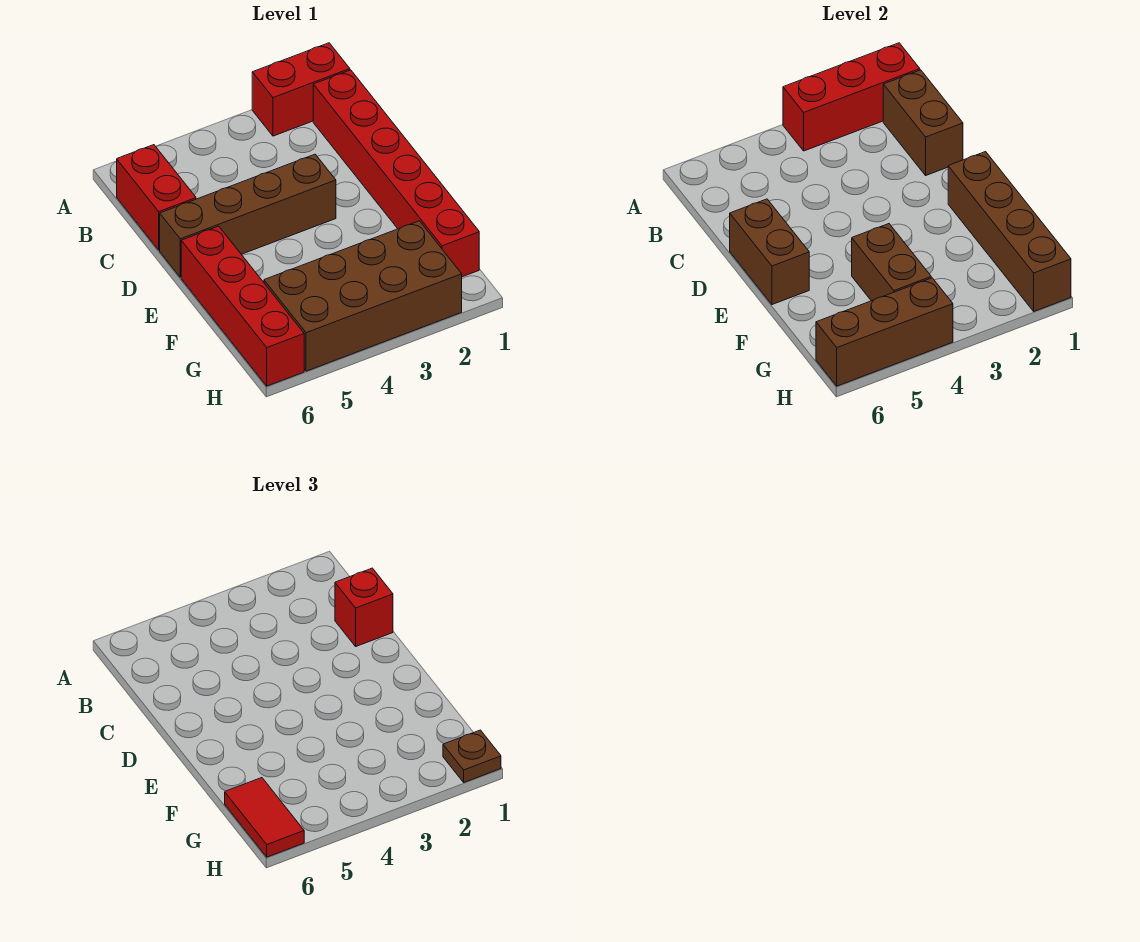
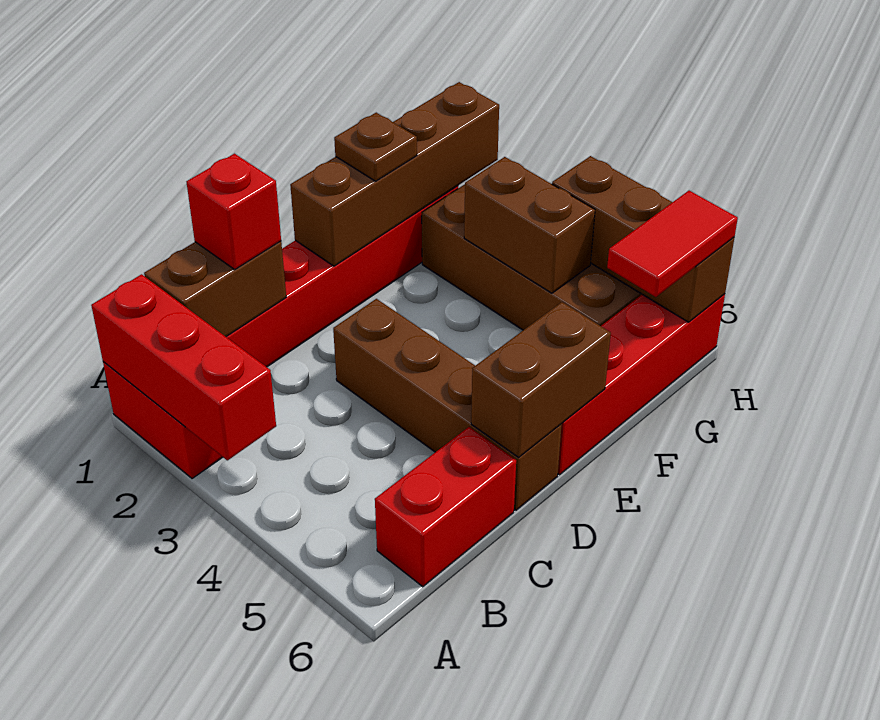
brown brick F4:G4 level 2 -> brown brick G3:G4 level 2
brown plate H1 level 3 -> brown plate F1 level 3

